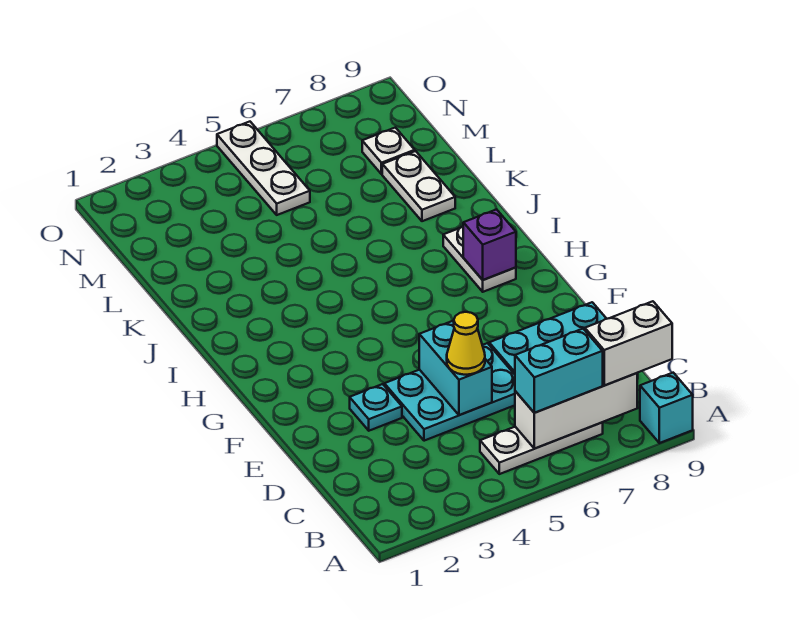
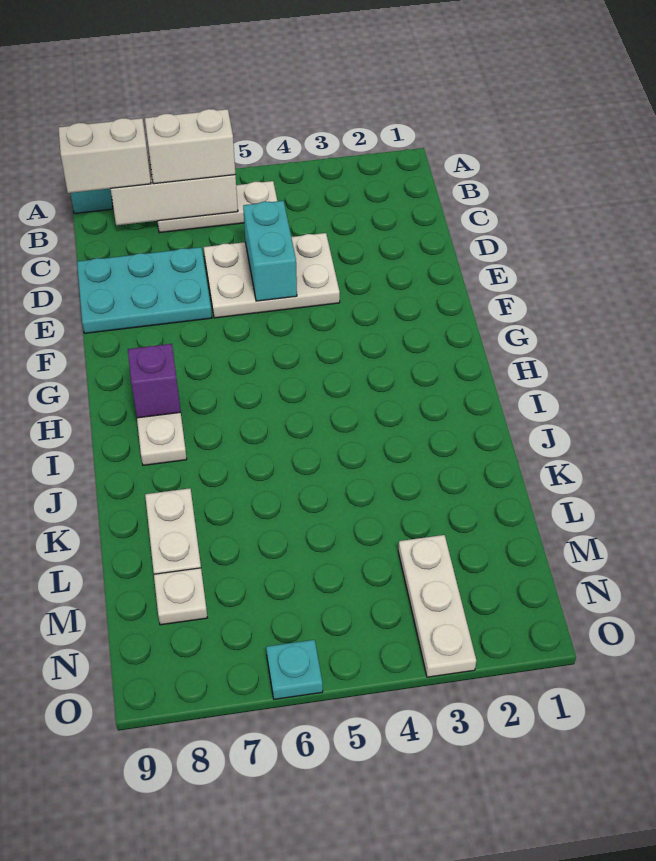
cyan brick B6:B7 level 3 -> white brick B6:B7 level 3
cyan plate D4:E6 level 1 -> white plate D4:E6 level 1
yellow cone D5 level 3 -> none
cyan plate E3 level 1 -> cyan plate O6 level 1
white plate M5:O5 level 1 -> white plate M3:O3 level 1

